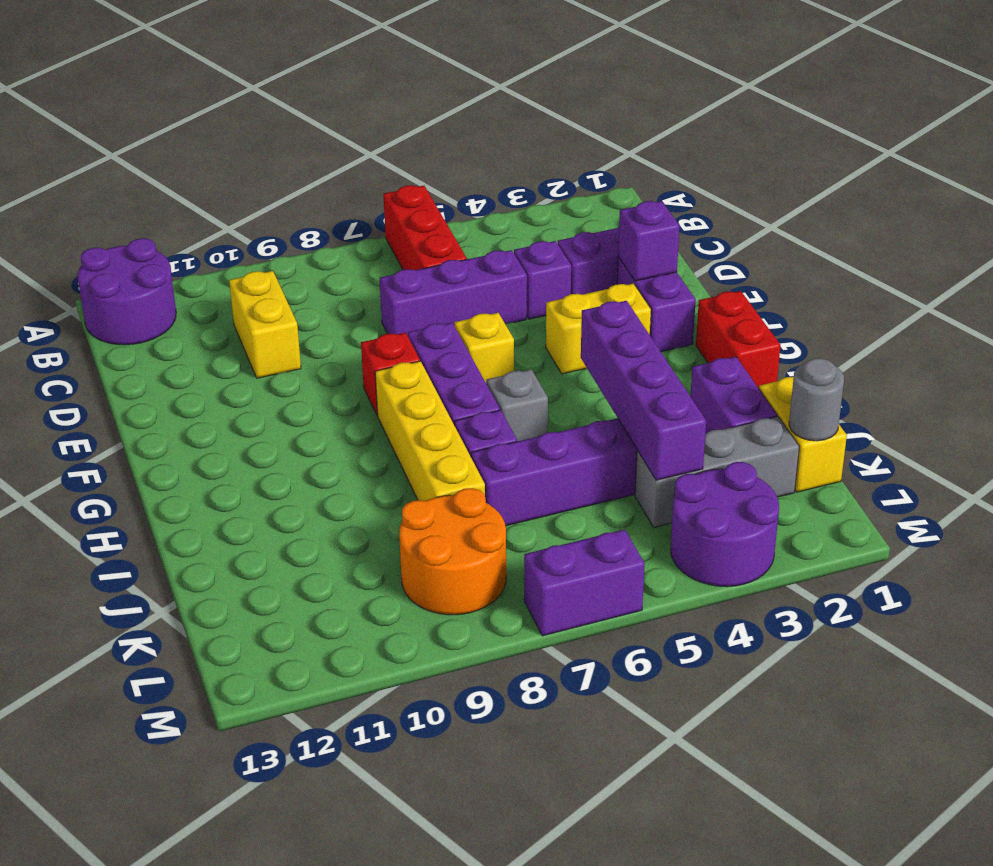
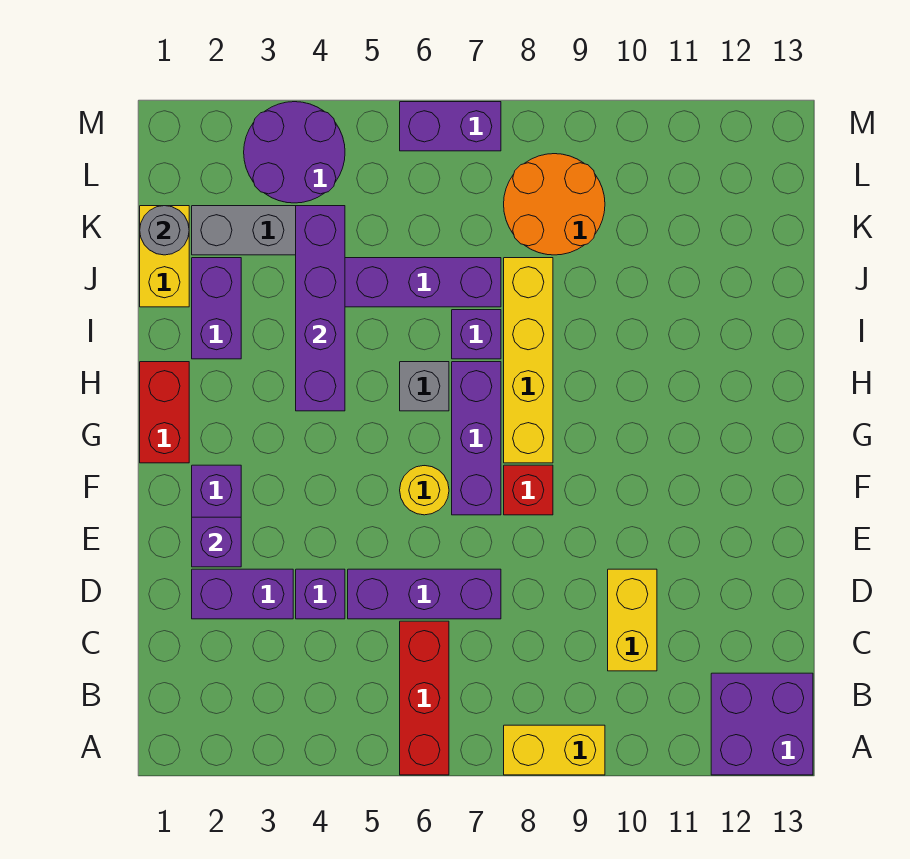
purple round brick A12:B13 level 1 -> purple brick A12:B13 level 1
yellow brick F3:F4 level 1 -> yellow brick A8:A9 level 1
yellow brick F6 level 1 -> yellow round brick F6 level 1

